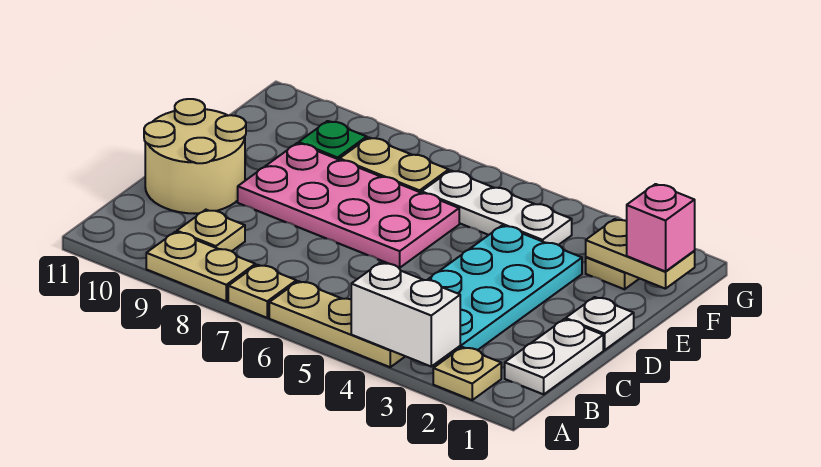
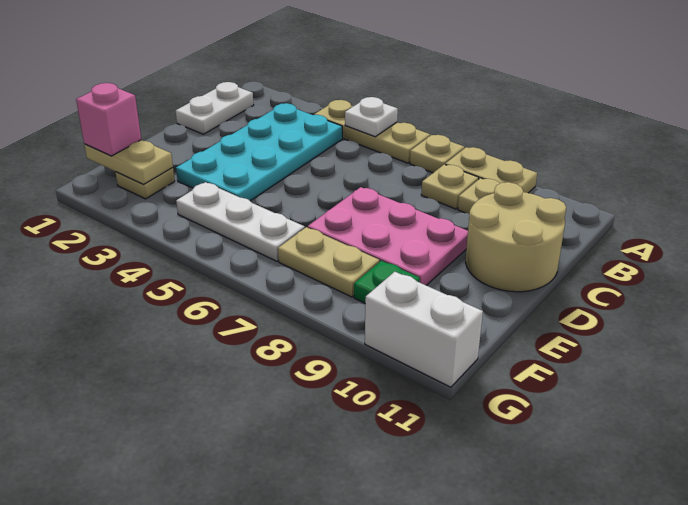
tan plate A2 level 1 -> tan plate B8 level 1
white brick A3:A4 level 2 -> white brick G10:G11 level 1
white plate D1 level 1 -> white plate A5 level 2
pink plate D6:E9 level 1 -> pink plate D7:E9 level 1

